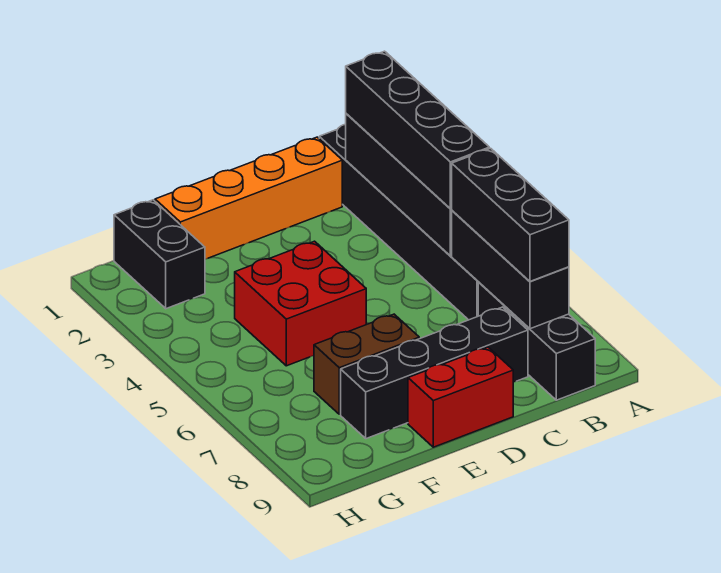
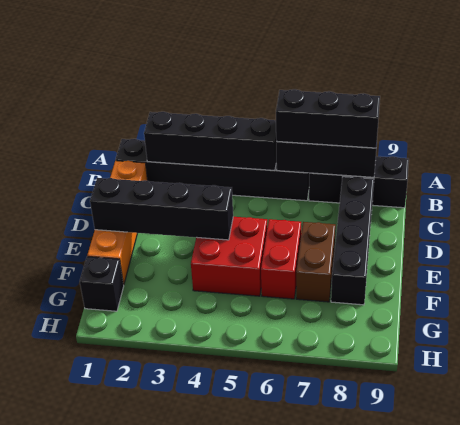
black brick B2:B5 level 3 -> black brick E1:E4 level 2
red brick D9:E9 level 1 -> red brick E6:F6 level 1
black brick G1:G2 level 1 -> black brick G1 level 1

